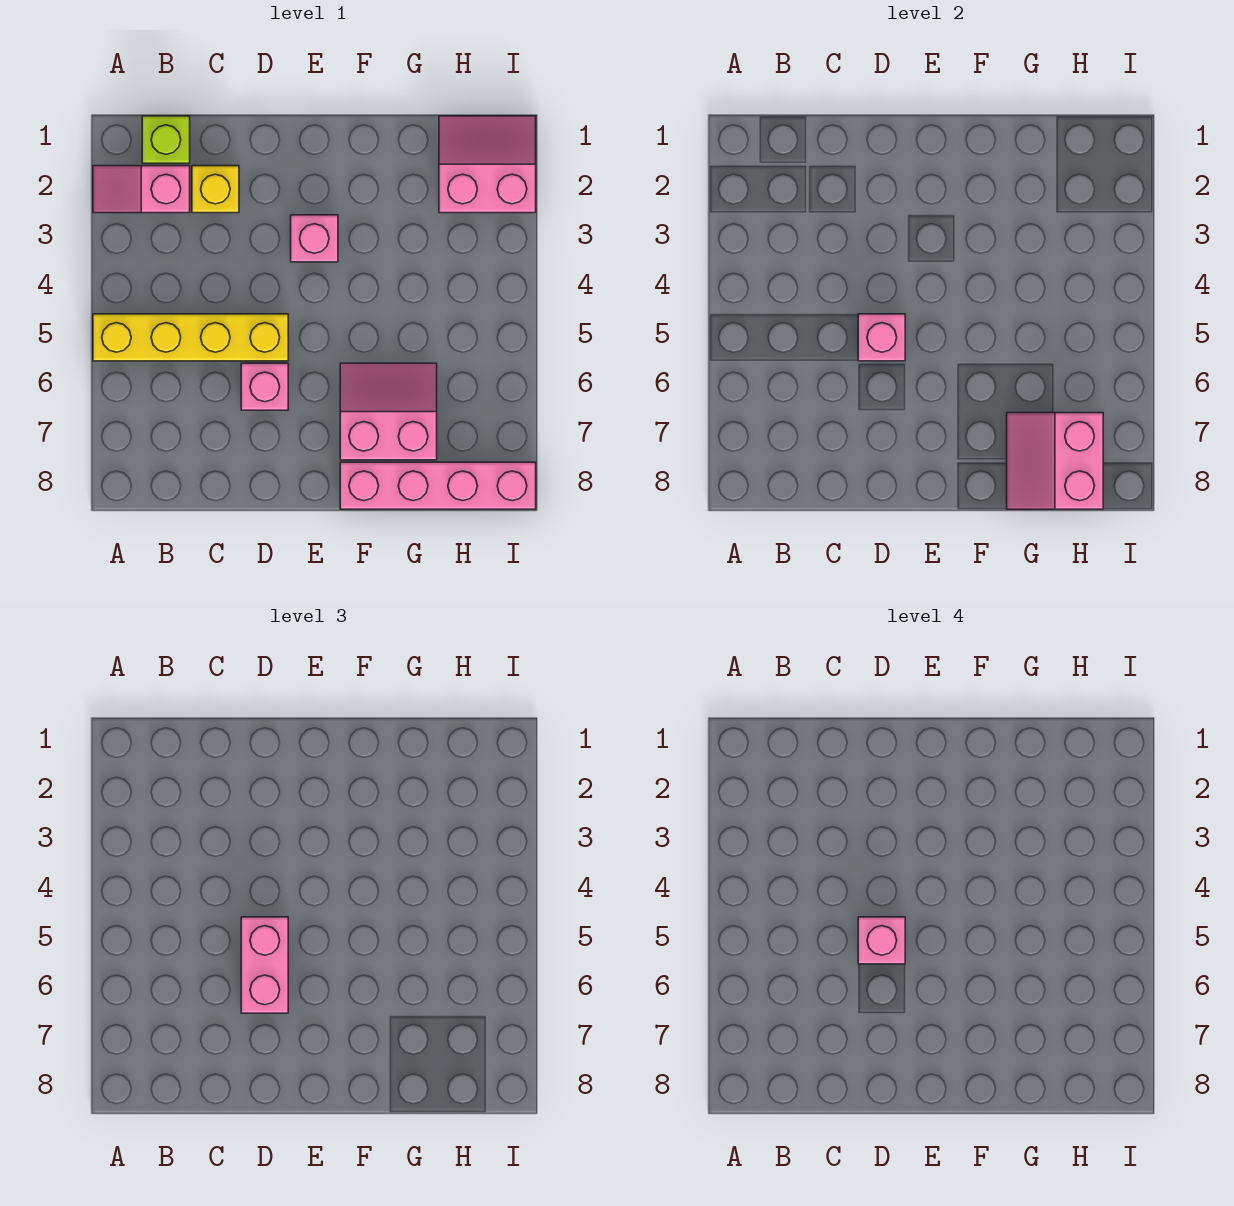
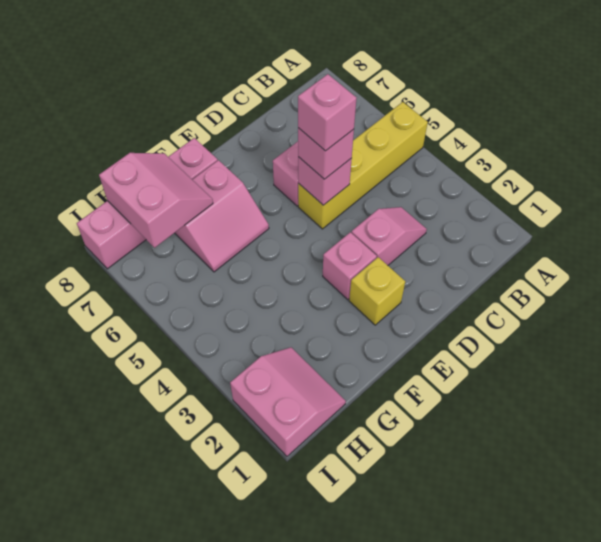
pink slope A2:B2 level 1 top B -> pink slope C3:D3 level 1 top D
lime brick B1 level 1 -> none
yellow brick C2 level 1 -> yellow brick E2 level 1
pink brick D5:D6 level 3 -> pink brick D5 level 3
pink slope H1:I2 level 1 top 2 -> pink slope H1:I2 level 1 top I

